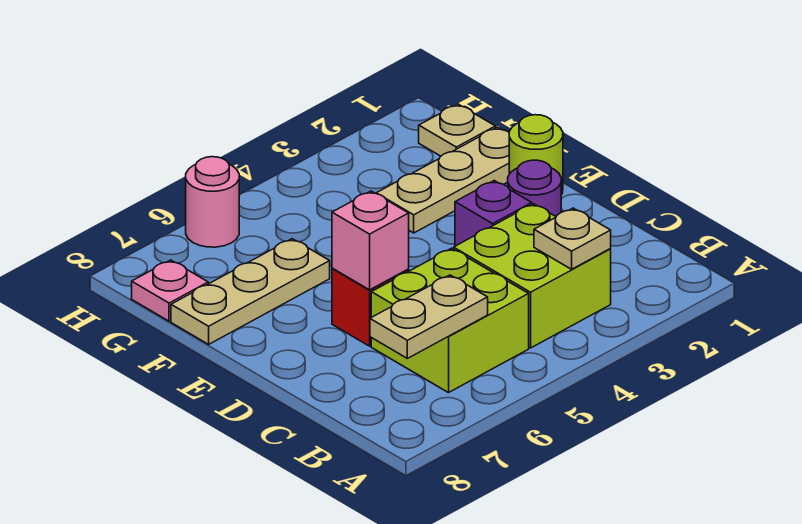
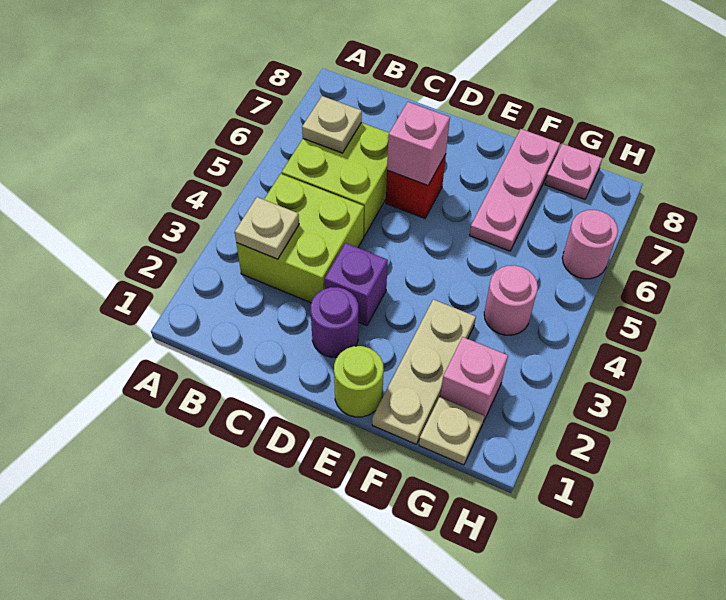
tan plate B6:B7 level 2 -> tan plate B6 level 2
tan plate F6:F8 level 1 -> pink plate F6:F8 level 1
none -> pink brick G2 level 1
none -> pink round brick G4 level 1

